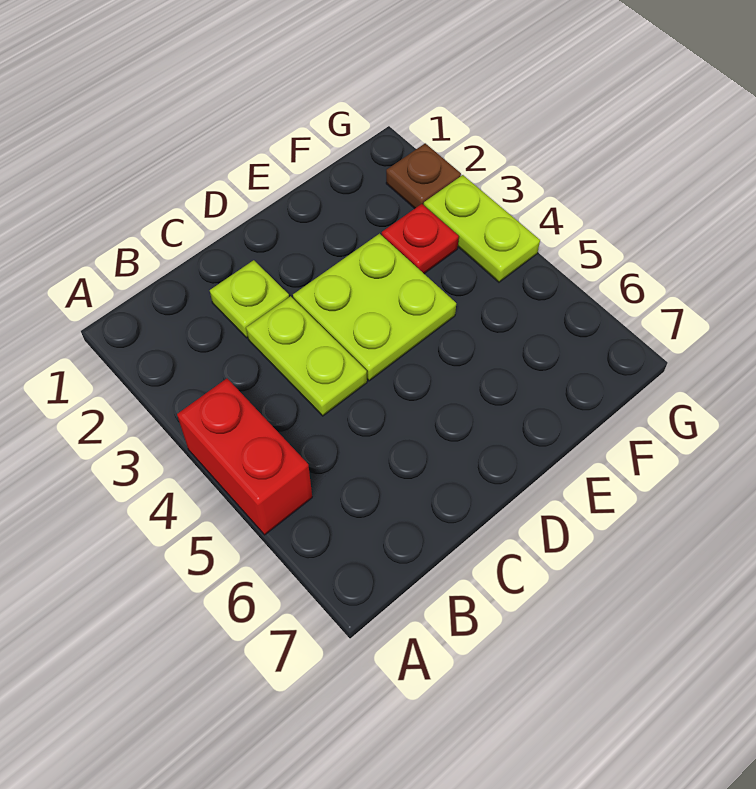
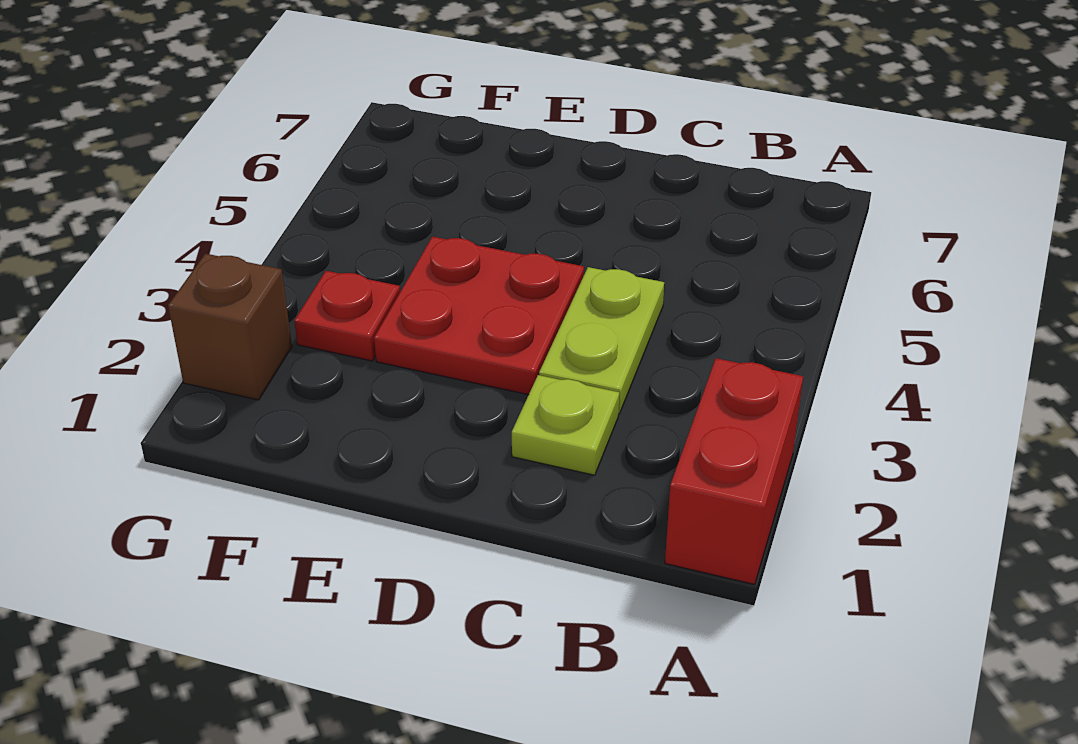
red brick A4:A5 level 1 -> red brick A1:A2 level 1
lime plate D3:E4 level 1 -> red plate D3:E4 level 1
brown plate G2 level 1 -> brown brick G2 level 1
lime plate G3:G4 level 1 -> none

